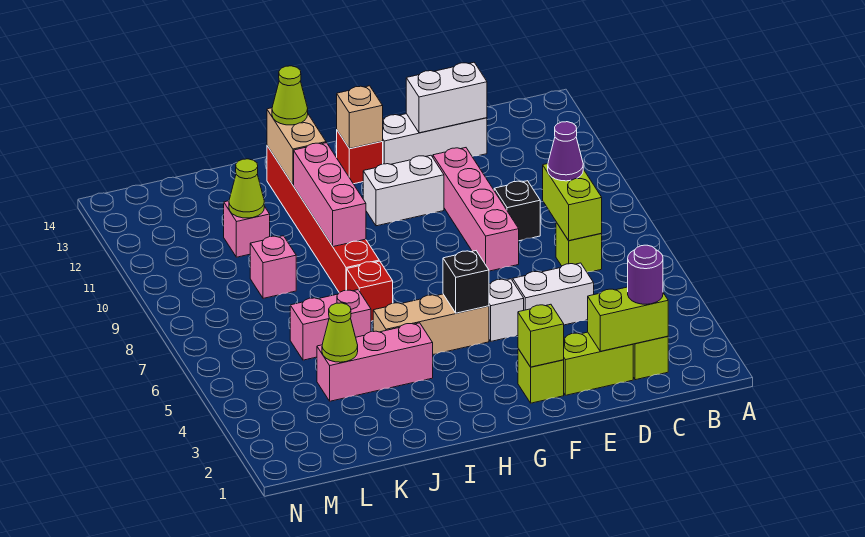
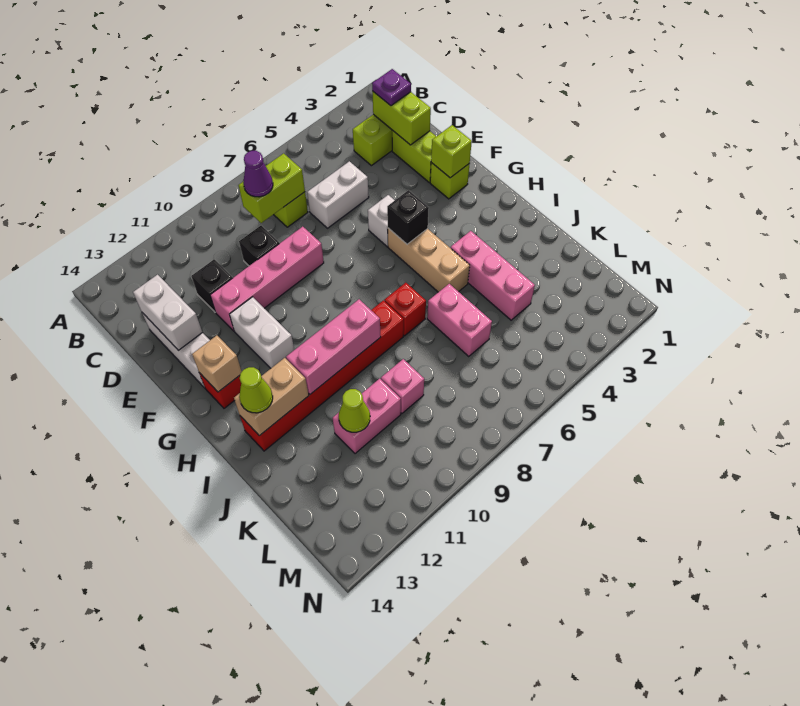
purple round brick C2 level 3 -> purple plate C2 level 3
white brick D5:E5 level 1 -> white brick D5:D6 level 1
none -> black brick D11 level 1
lime cone K4 level 2 -> none
pink brick K11 level 1 -> pink brick K10:K11 level 1

